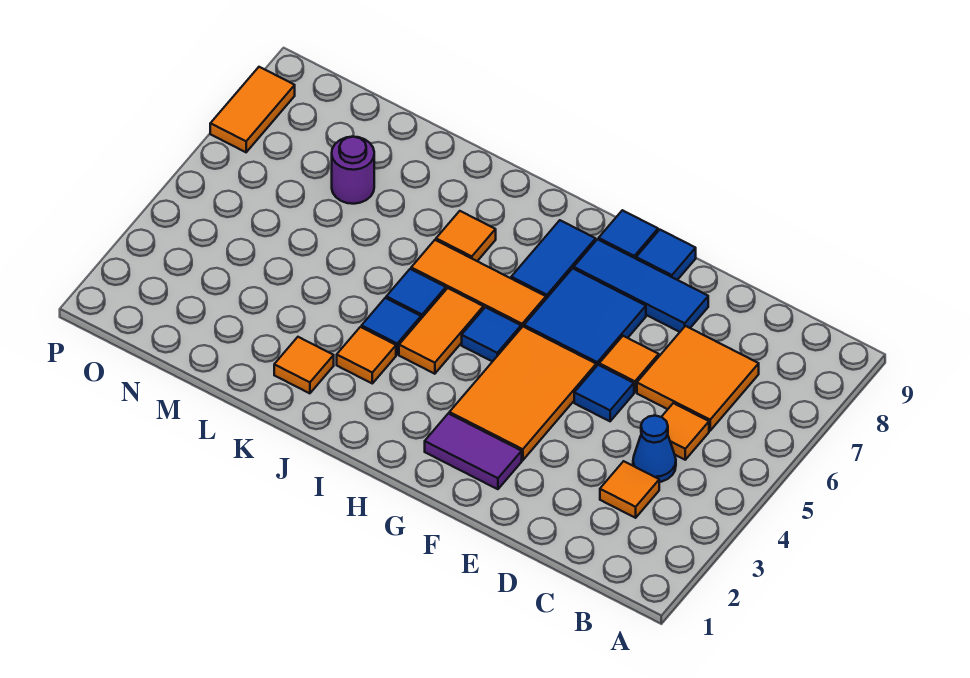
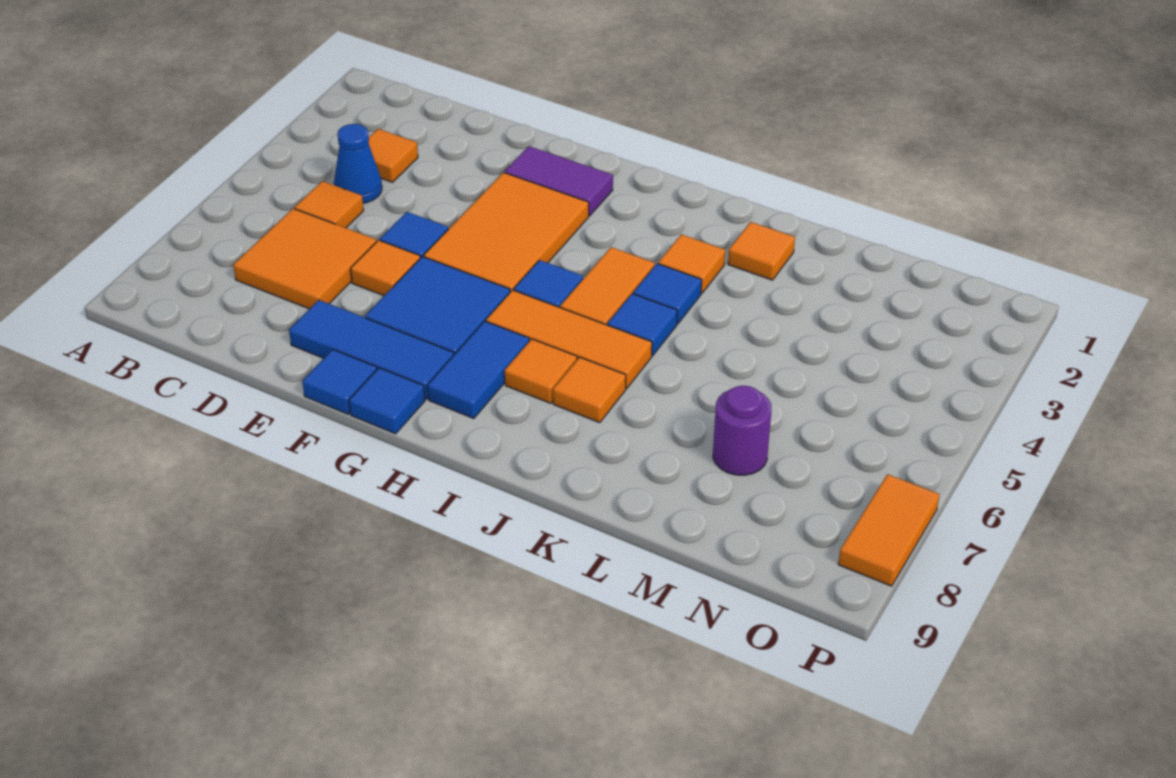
none -> orange tile I7 level 1

